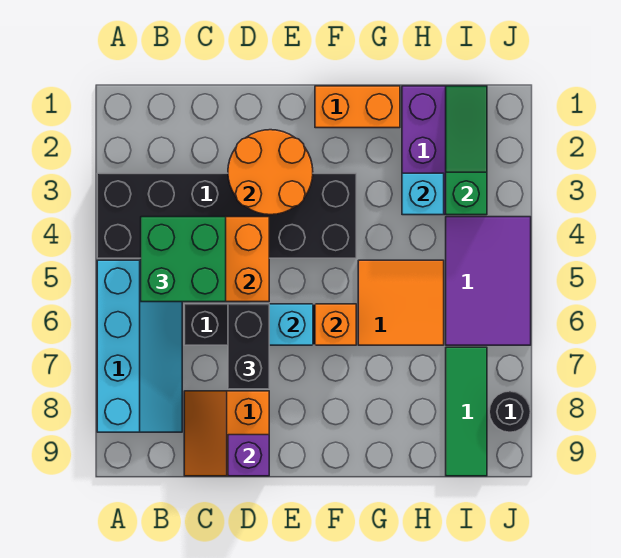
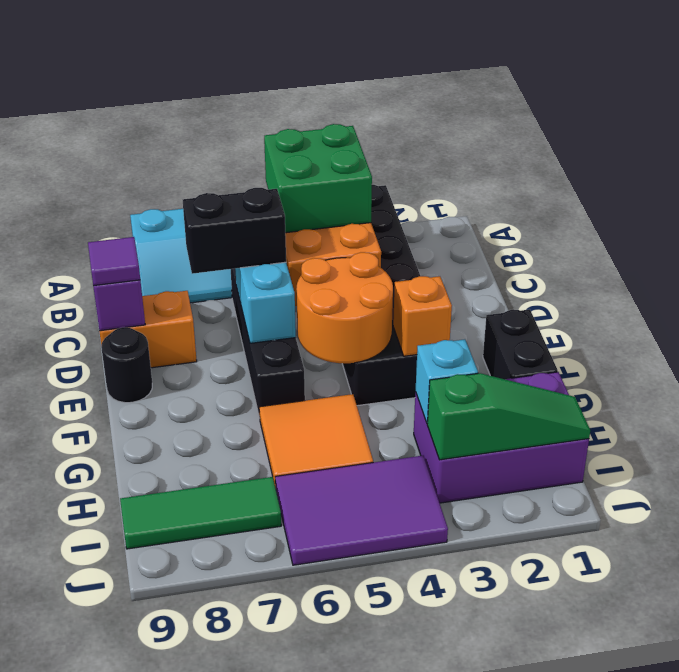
orange round brick D2:E3 level 2 -> orange round brick E4:F5 level 2
none -> purple tile D9 level 3
orange brick F1:G1 level 1 -> black brick F1:G1 level 1
orange brick F6 level 2 -> orange brick F3 level 2
black round brick J8 level 1 -> black round brick E9 level 1

